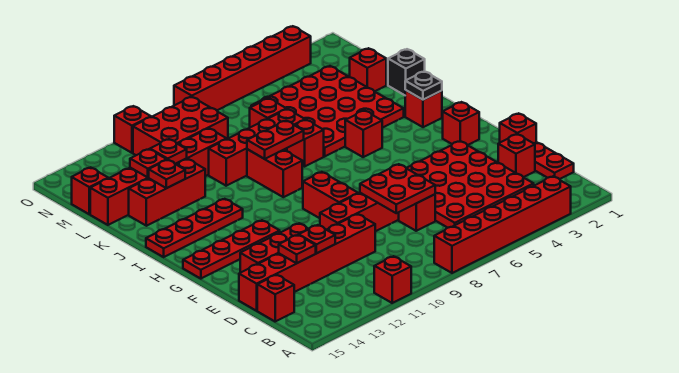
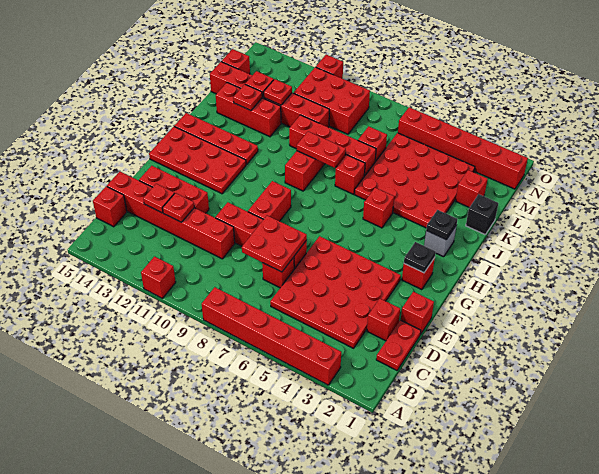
none -> black plate G2 level 2
red plate G12:G15 level 1 -> red plate G12:H15 level 1
red brick I2 level 1 -> grey brick I2 level 1
red brick O3:O8 level 1 -> red brick N1:N6 level 1

